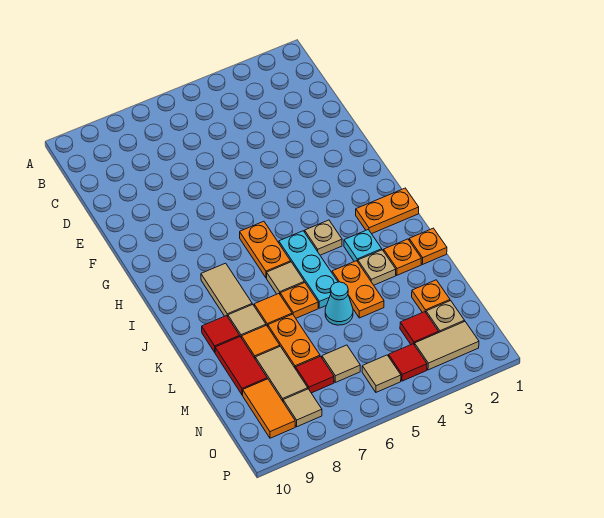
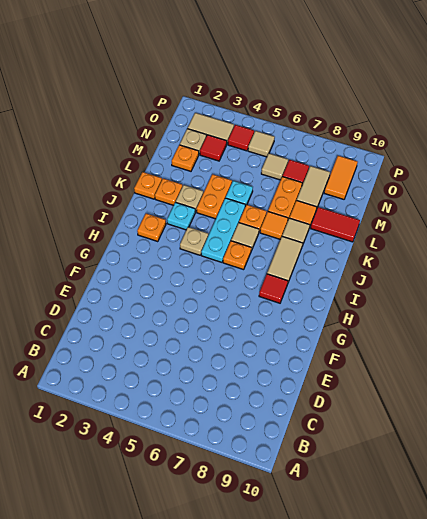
orange plate H6:I6 level 1 -> orange plate I6 level 1
orange plate I1:I2 level 1 -> orange plate I2 level 1
red tile K9 level 1 -> red tile H8 level 1
cyan cone L5 level 1 -> cyan plate L5 level 1
red tile L9:M9 level 1 -> red tile L9:L10 level 1
tan tile O8 level 1 -> none

